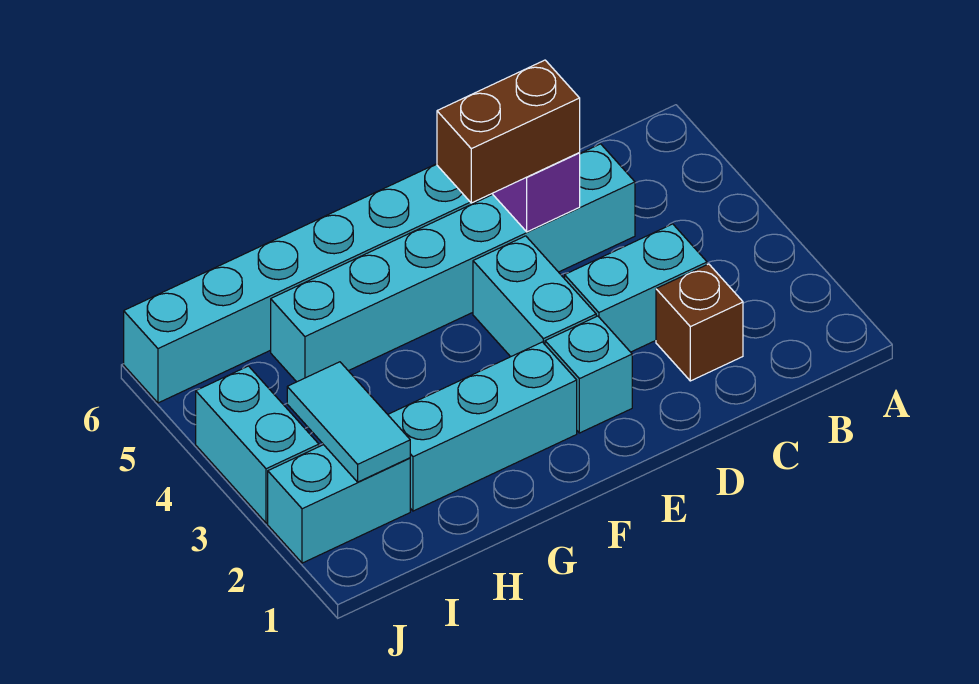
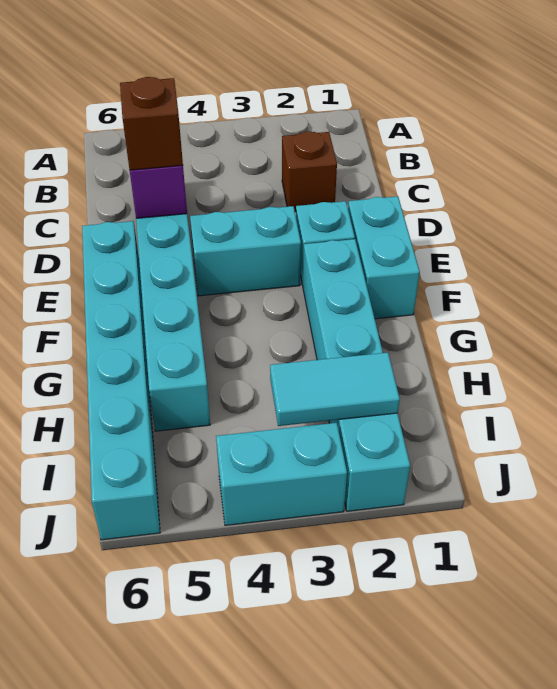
cyan brick C3:D3 level 1 -> cyan brick E1:F1 level 1
brown brick D5:E5 level 3 -> brown brick D5 level 3

